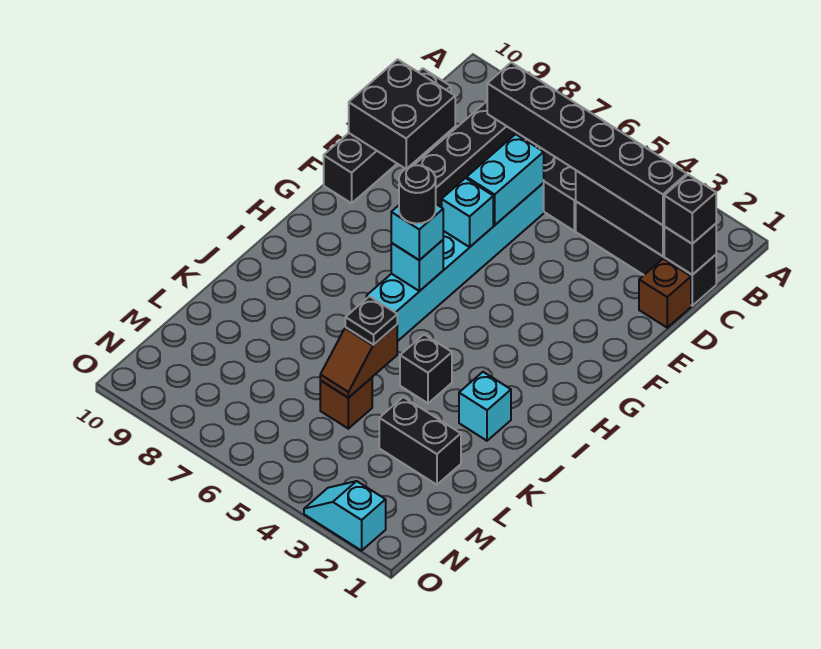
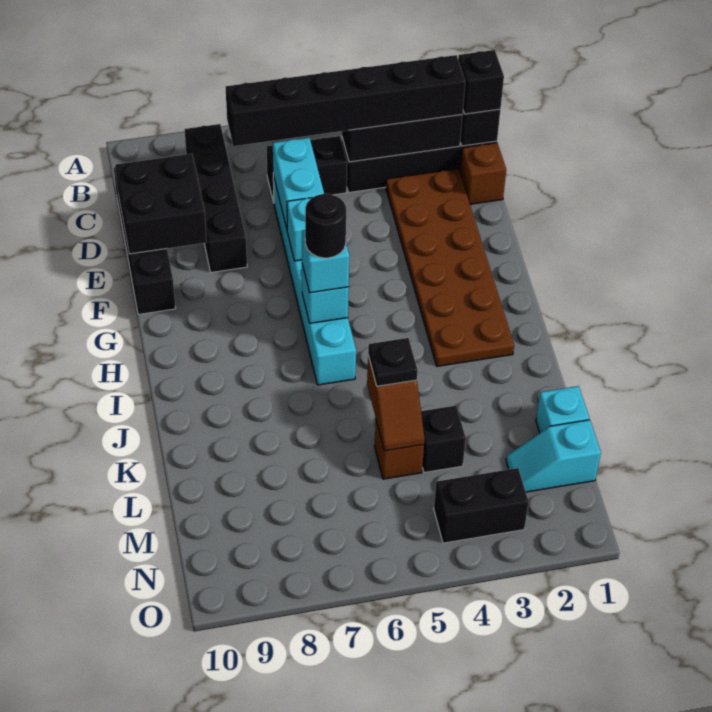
none -> brown plate D2:I3 level 1
cyan brick J2 level 1 -> cyan brick L1 level 1
black brick J4 level 1 -> black brick L4 level 1
black brick L2:L3 level 1 -> black brick N3:N4 level 1
cyan slope O2:O3 level 1 top 2 -> cyan slope M1:M2 level 1 top 1

